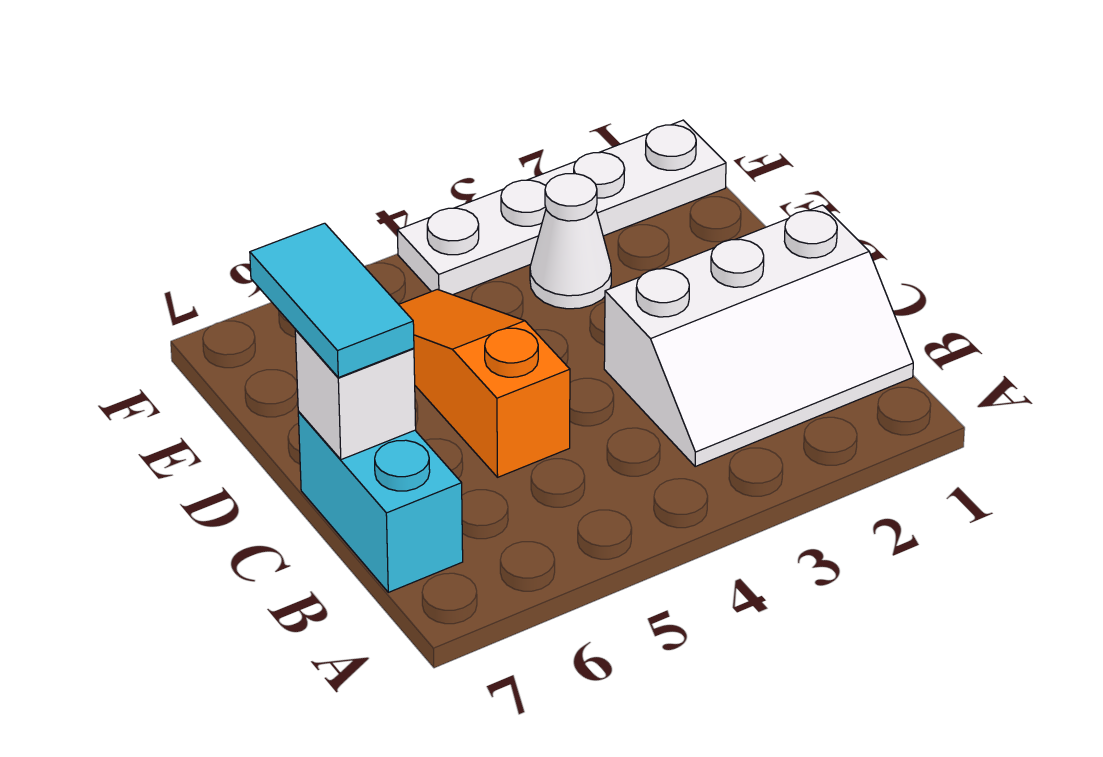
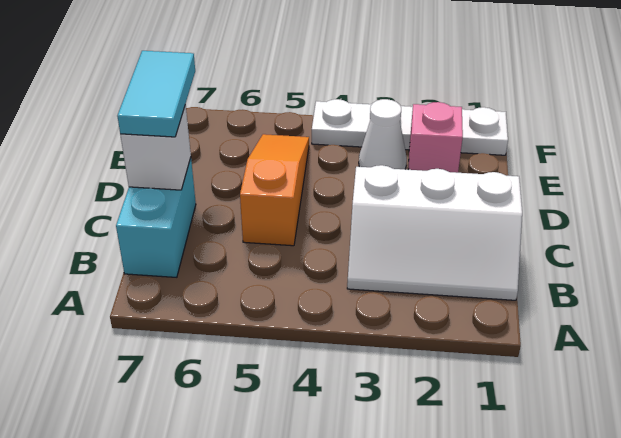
none -> pink brick E2 level 1

